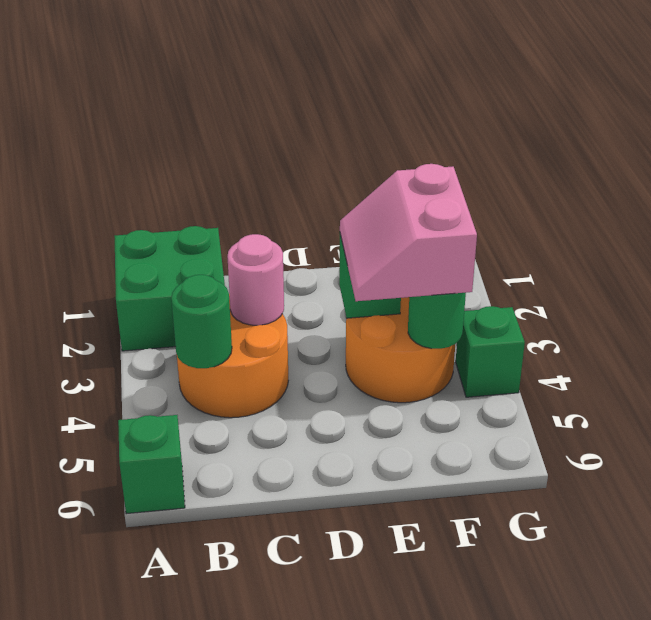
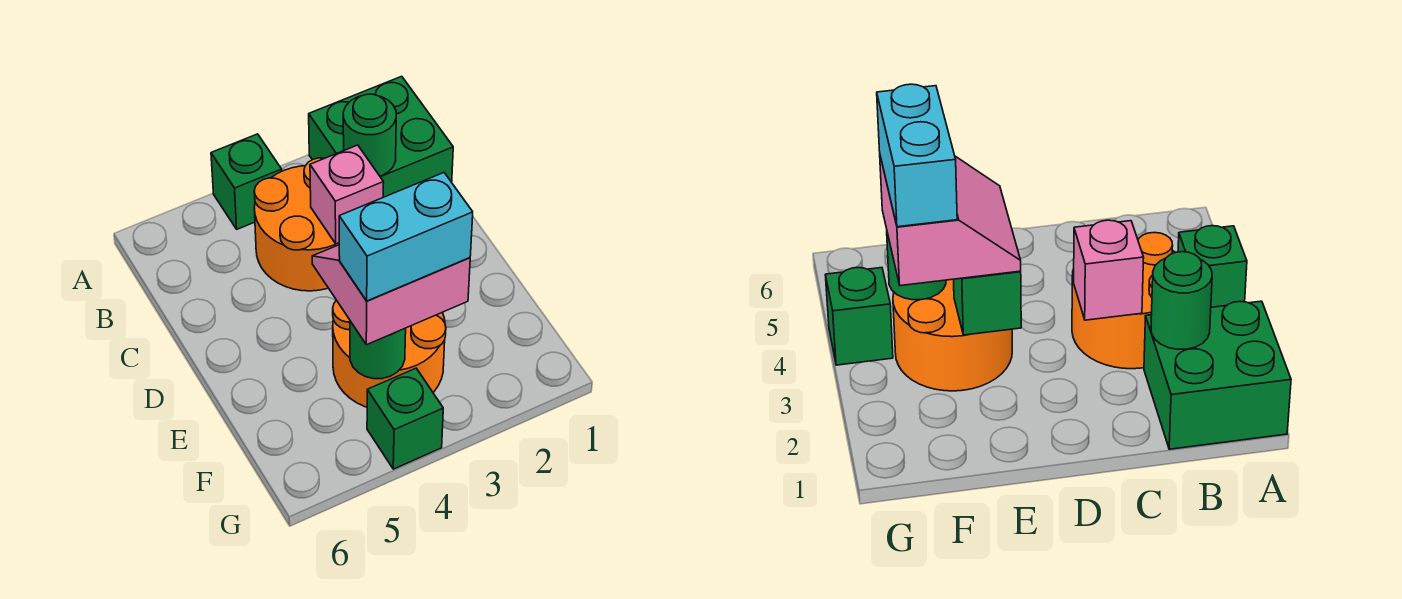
green brick A6 level 1 -> green brick A4 level 1
green round brick B4 level 2 -> green round brick B2 level 2
pink round brick C3 level 2 -> pink brick C3 level 2
none -> cyan brick F3:F4 level 4

